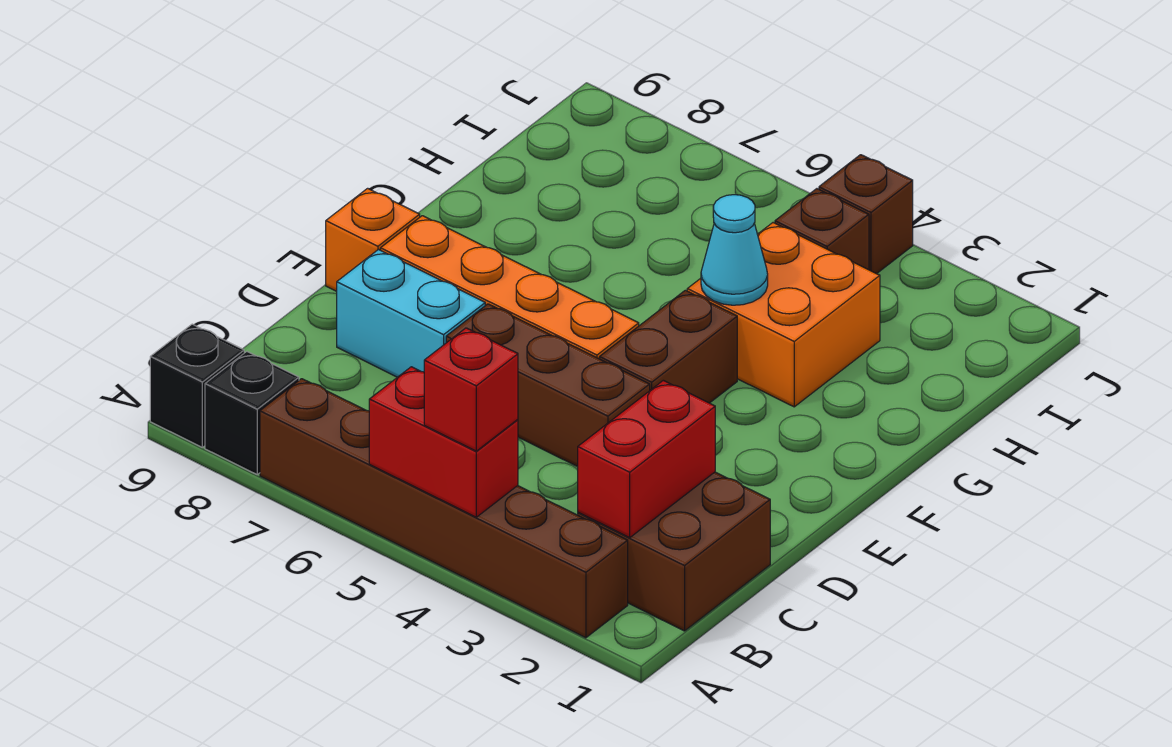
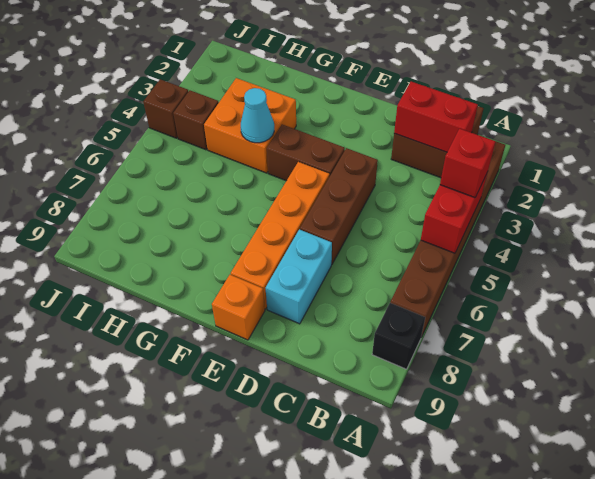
black brick A9 level 1 -> none

